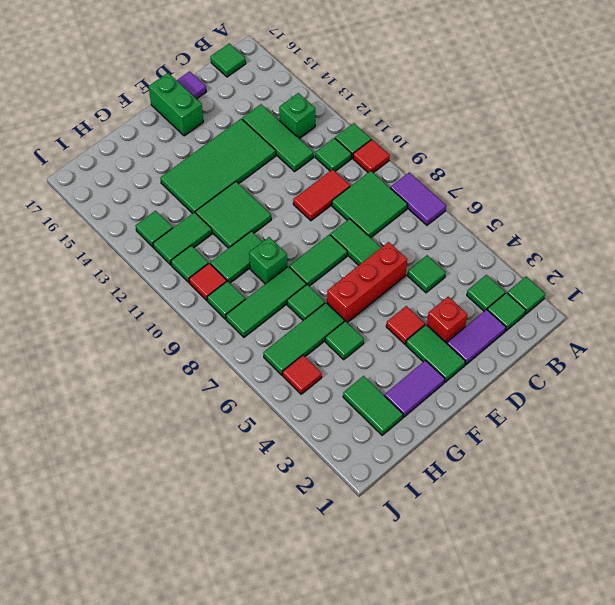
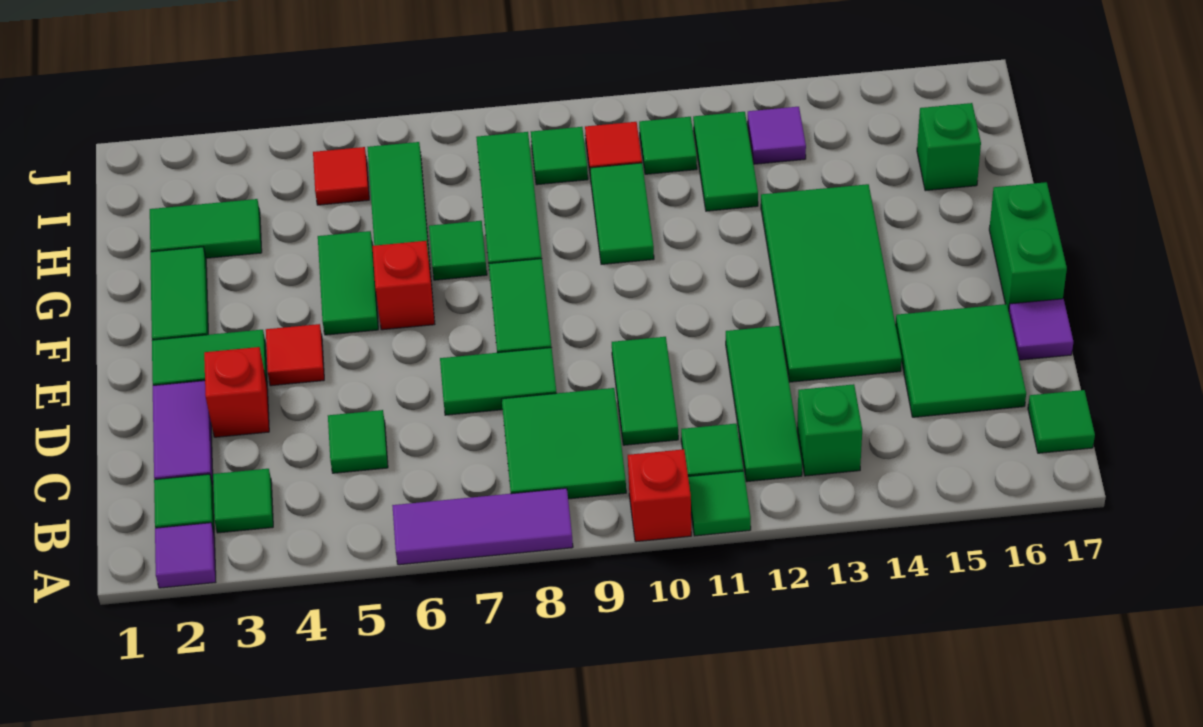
green tile A2 level 1 -> purple tile A2 level 1
purple tile A7:A8 level 1 -> purple tile A6:A8 level 1
red tile A10 level 1 -> red brick A10 level 1
red tile C10:D10 level 1 -> green tile C10:D10 level 1
green tile C12:C14 level 1 -> green tile B12:D12 level 1
red brick D6:F6 level 1 -> red brick F6 level 1
green brick E16:E17 level 1 -> green brick E17:F17 level 1
purple tile F2:G2 level 1 -> green tile F2:G2 level 1
green tile F11:G12 level 1 -> green tile C15:D16 level 1
green tile G5 level 1 -> green tile F5:G5 level 1
green brick G9 level 1 -> green brick H16 level 1
green tile I13 level 1 -> purple tile I13 level 1

